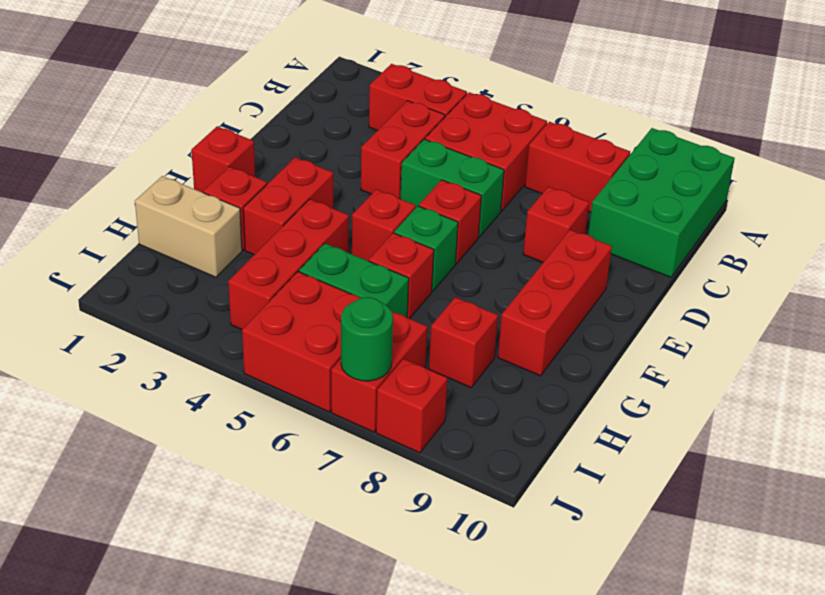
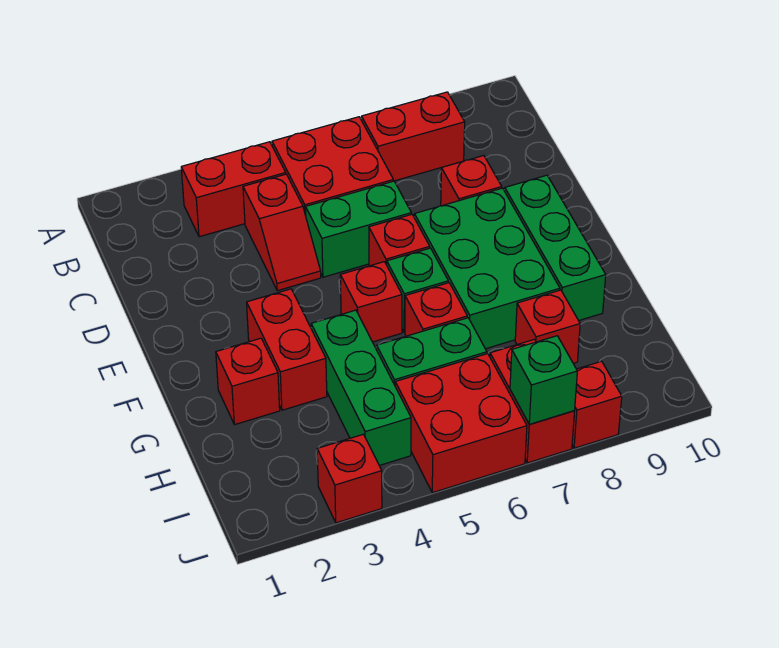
green brick A9:C10 level 1 -> green brick E7:G8 level 1
red brick C4:D4 level 1 -> red slope C4:D4 level 1 top C
red brick E9:G9 level 1 -> green brick E9:G9 level 1
red brick F1 level 1 -> red brick J3 level 1
red brick G4:I4 level 1 -> green brick G4:I4 level 1
tan brick H1:H2 level 1 -> none
green round brick J7 level 2 -> green brick J7 level 2

